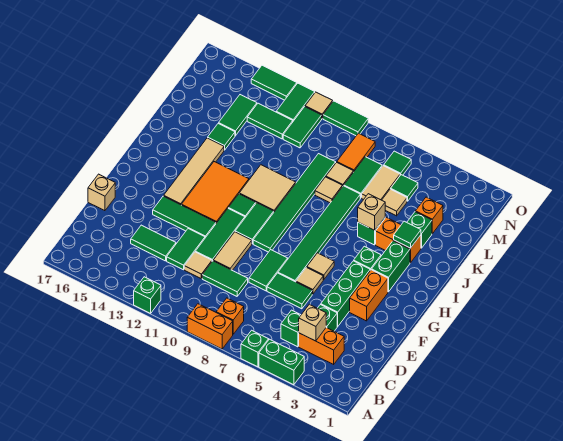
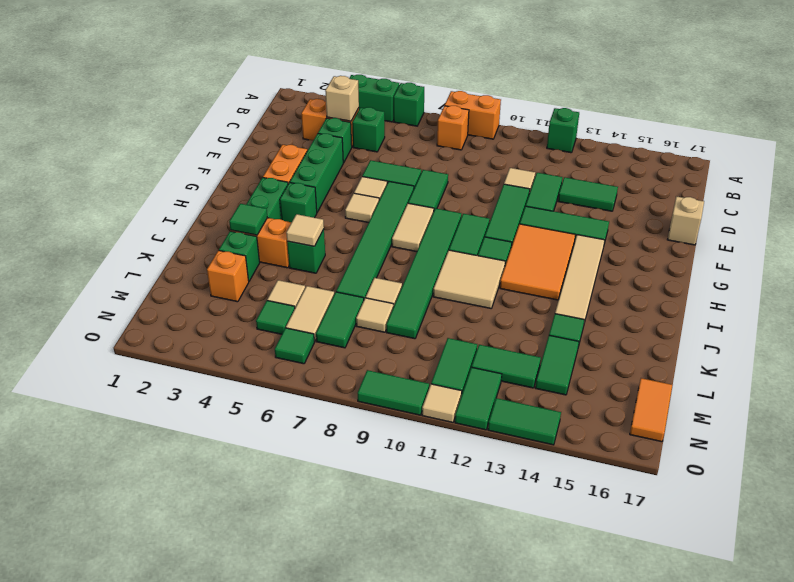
green tile D9:D10 level 1 -> none
tan tile E10:F10 level 1 -> tan tile G8:H8 level 1
tan brick J5 level 2 -> tan tile J5 level 2
orange tile M8:N8 level 1 -> orange tile M17:N17 level 1

